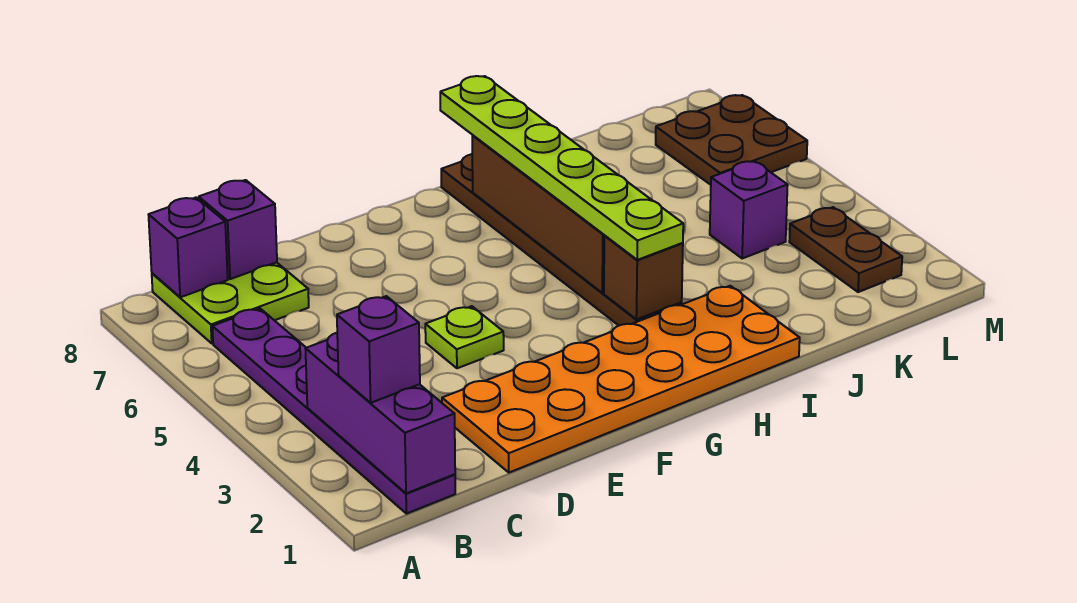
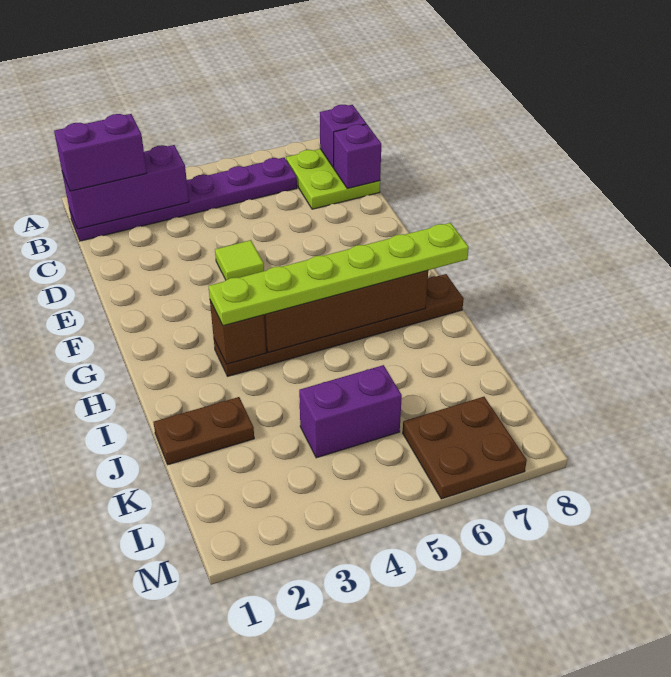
purple brick B2 level 3 -> purple brick B1:B2 level 3
orange plate D1:I2 level 1 -> none
lime plate E4 level 1 -> lime tile E4 level 1
purple brick K4 level 1 -> purple brick K4:K5 level 1
brown plate L2:L3 level 1 -> brown plate J1:J2 level 1

